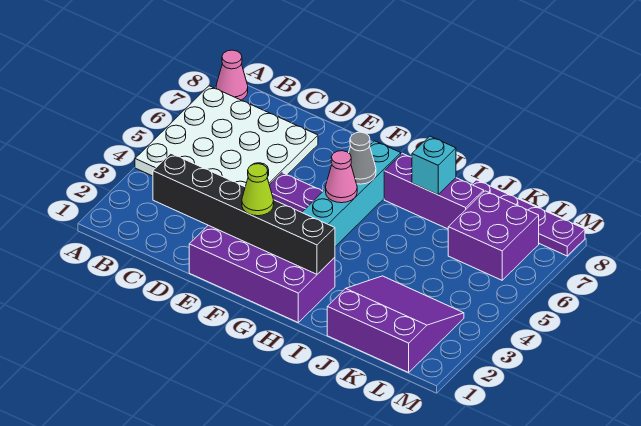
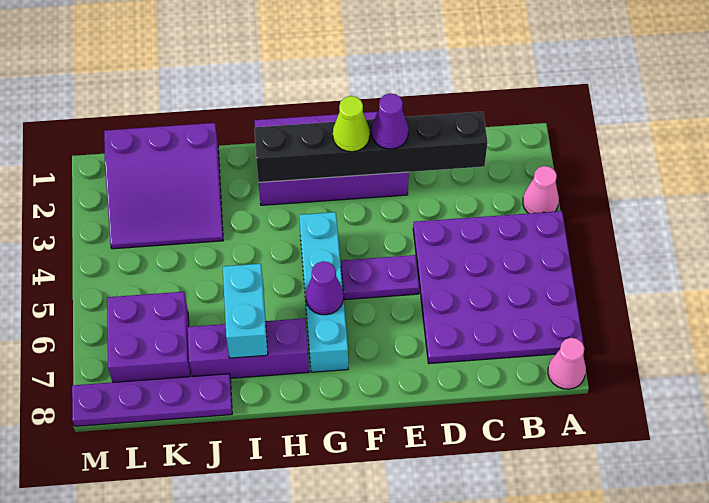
white plate A4:D7 level 1 -> purple plate A4:D7 level 1
none -> purple cone E2 level 3
pink cone G5 level 2 -> pink cone A3 level 1
grey cone G6 level 2 -> purple cone G6 level 2
cyan brick I7 level 2 -> cyan brick I6:I7 level 2

